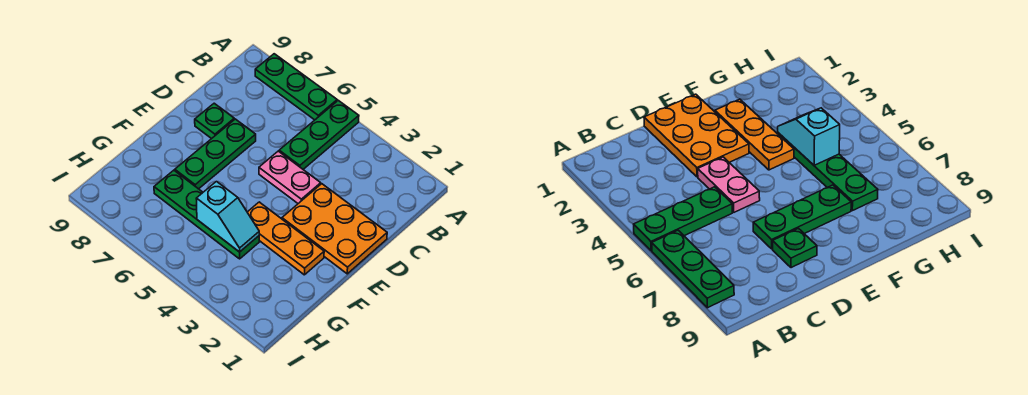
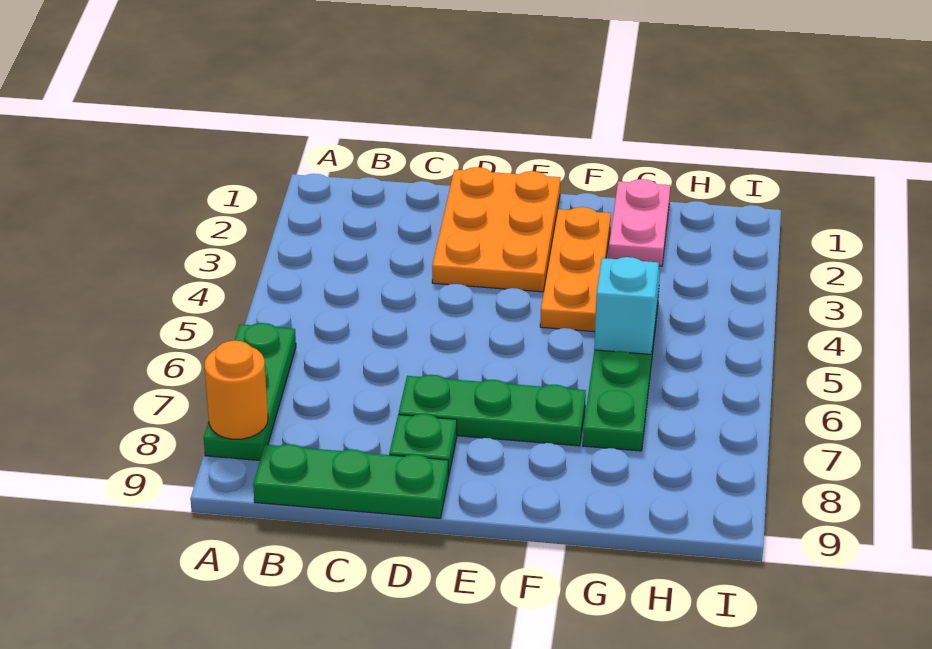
green plate A5:C5 level 1 -> green plate B9:D9 level 1
none -> orange round brick A8 level 2
pink plate D4:D5 level 1 -> pink plate G1:G2 level 1

